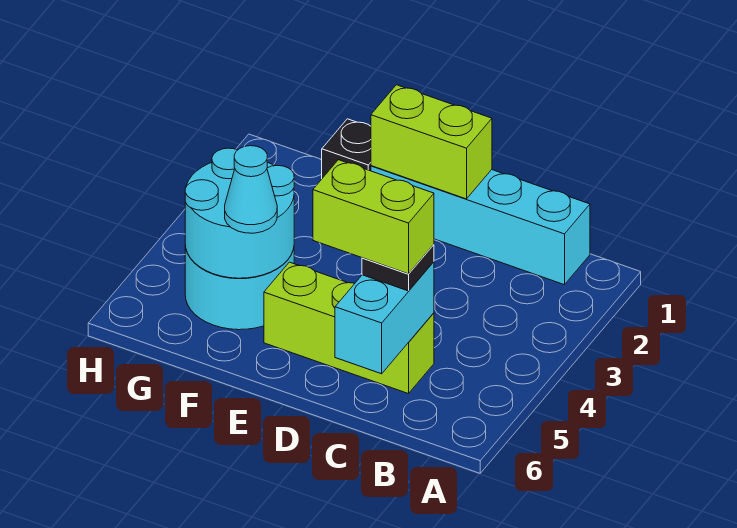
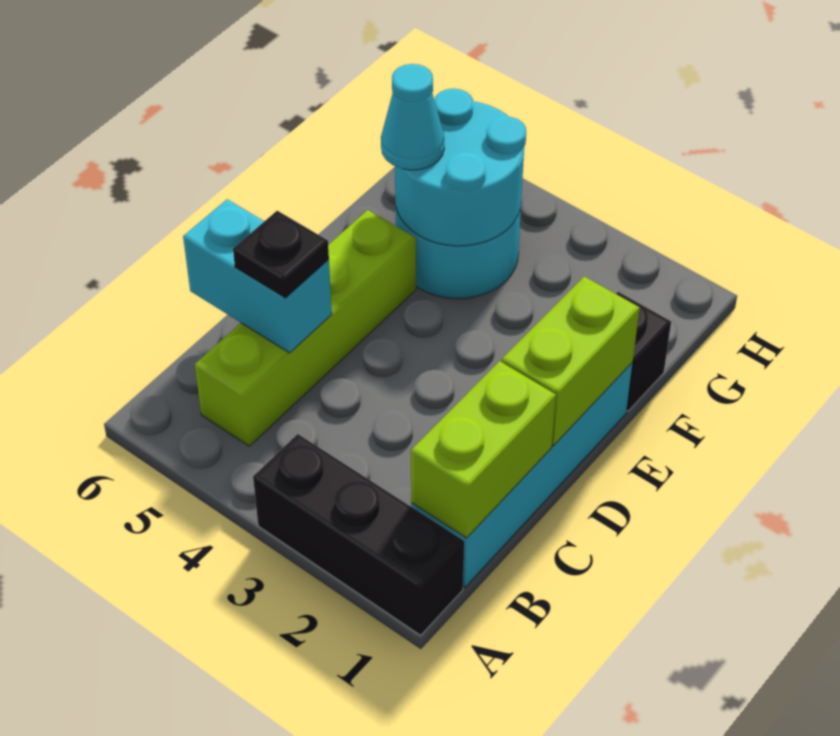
none -> black brick A1:A3 level 1
lime brick C5:E5 level 1 -> lime brick B5:E5 level 1
lime brick C5:D5 level 4 -> lime brick B1:C1 level 2

